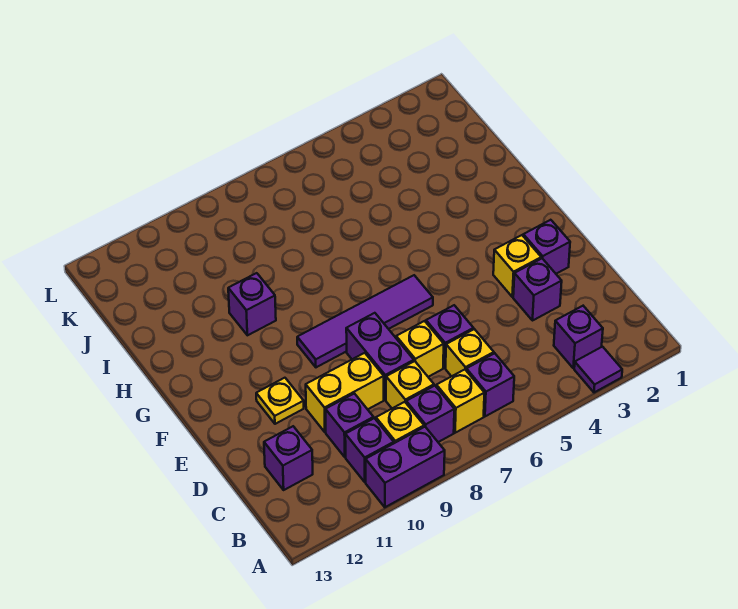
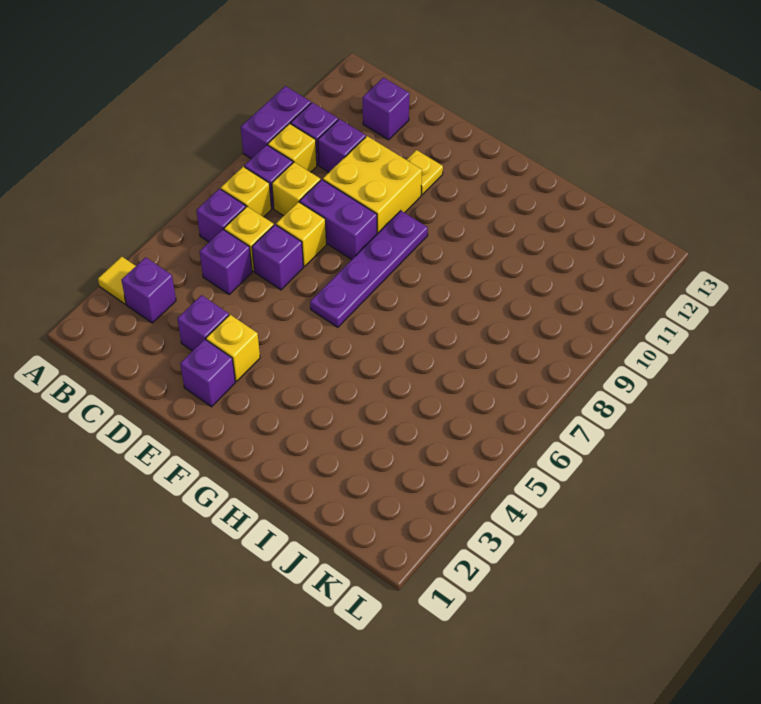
purple tile A3 level 1 -> yellow tile A3 level 1
yellow brick D9:D10 level 1 -> yellow brick D9:E10 level 1
purple tile F6:F9 level 1 -> purple plate F6:F9 level 1
purple brick H10 level 1 -> purple brick C5 level 1

